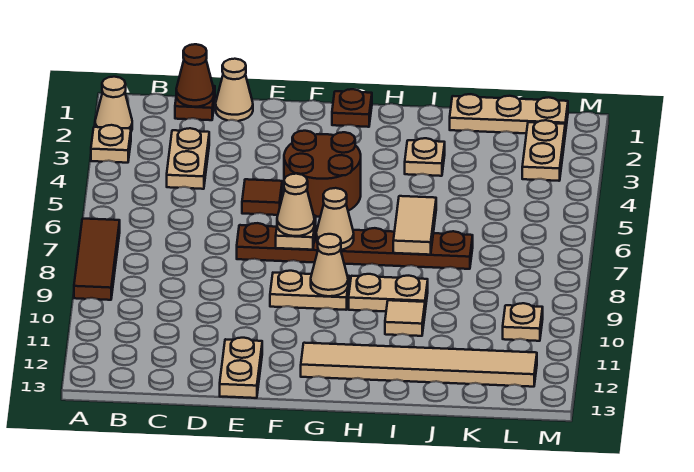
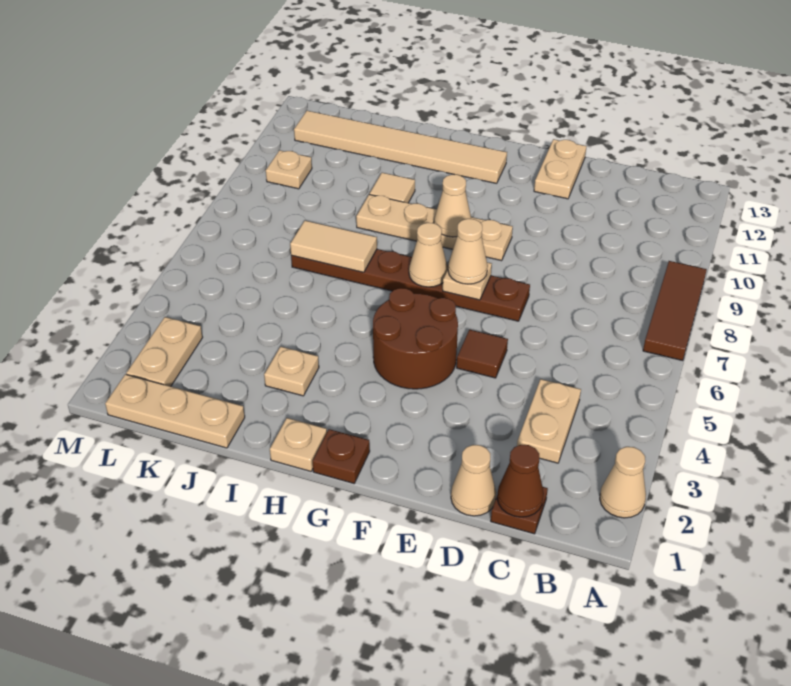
tan plate A3 level 1 -> tan plate H1 level 1
tan tile I6:I7 level 2 -> tan tile I7:J7 level 2

